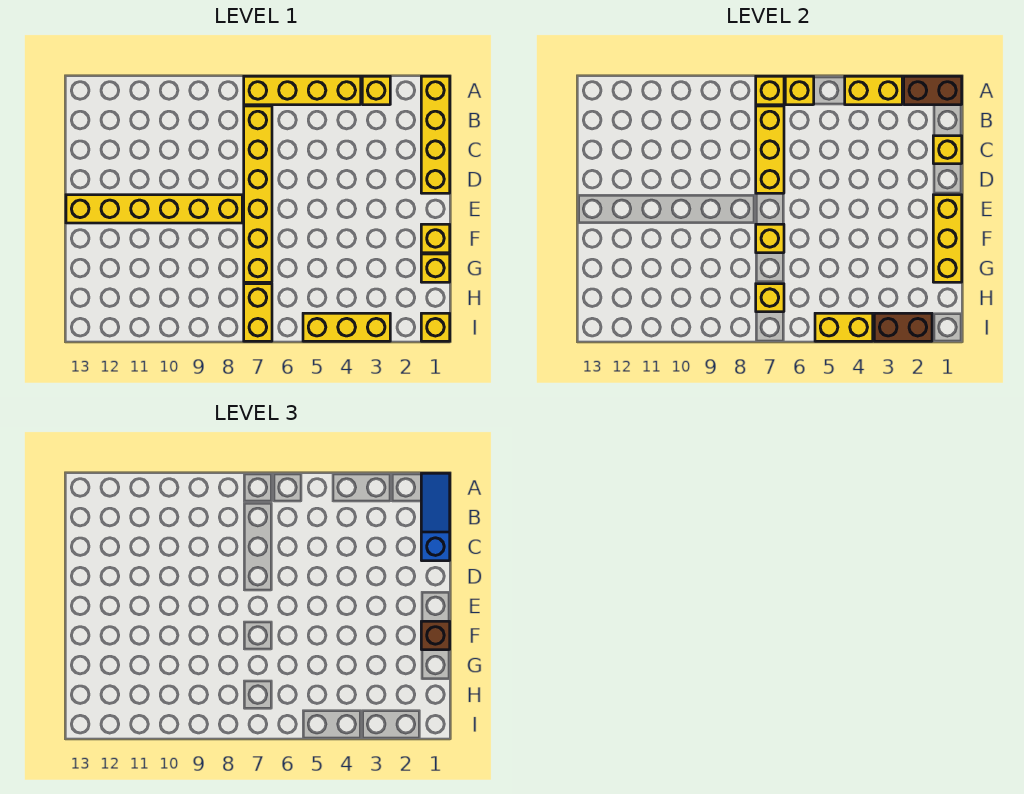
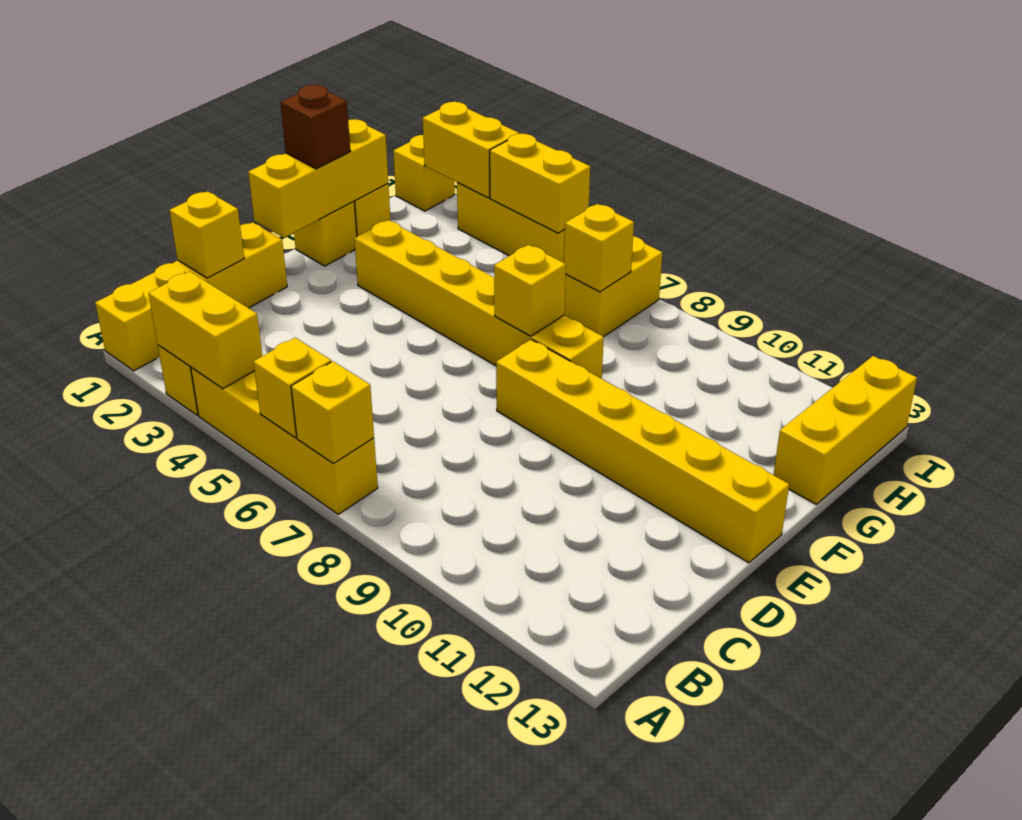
brown brick A1:A2 level 2 -> none
blue slope A1:C1 level 3 top C -> none
yellow brick B7:G7 level 1 -> yellow brick F3:F8 level 1
yellow brick B7:D7 level 2 -> yellow brick G13:I13 level 1
brown brick I2:I3 level 2 -> yellow brick I2:I3 level 2

